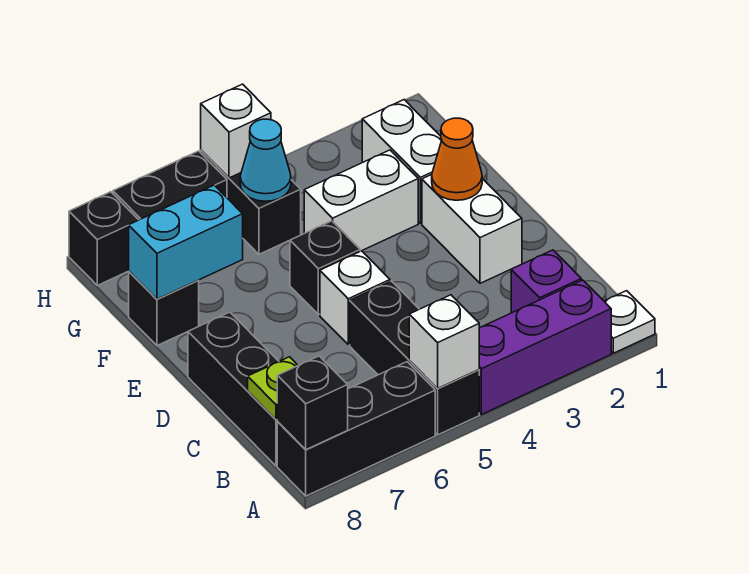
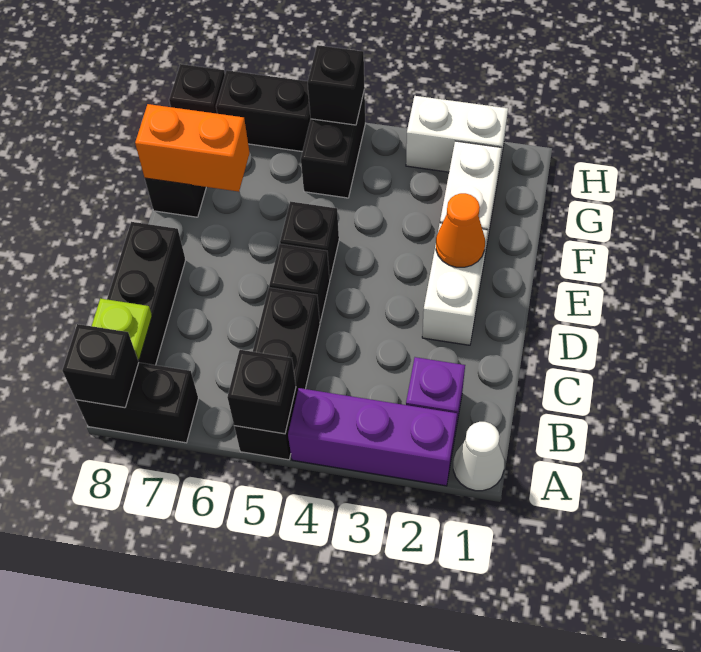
white plate A1 level 1 -> white cone A1 level 1
white brick A5 level 2 -> black brick A5 level 2
black brick A6:A8 level 1 -> black brick A7:A8 level 1
white brick D5 level 1 -> black brick D5 level 1
white brick F3:F4 level 1 -> white brick H2:H3 level 1
cyan brick F7:F8 level 2 -> orange brick F7:F8 level 2
cyan cone G5 level 2 -> none
white brick H5 level 2 -> black brick H5 level 2

